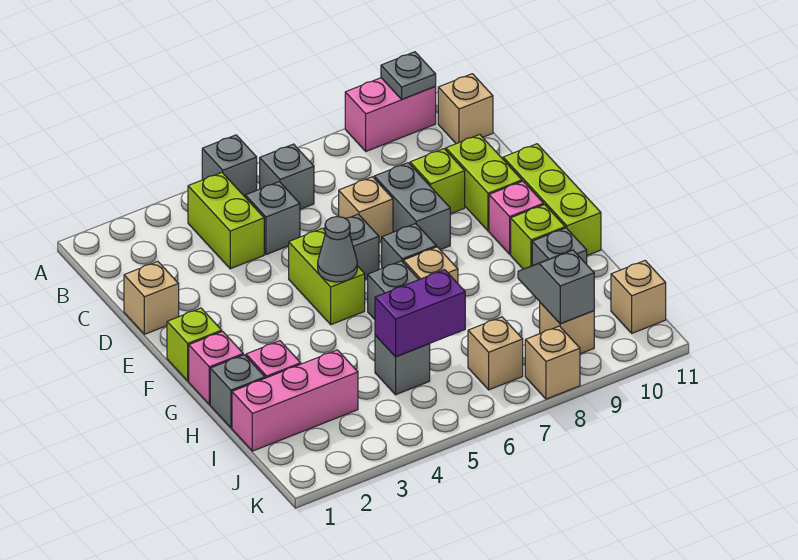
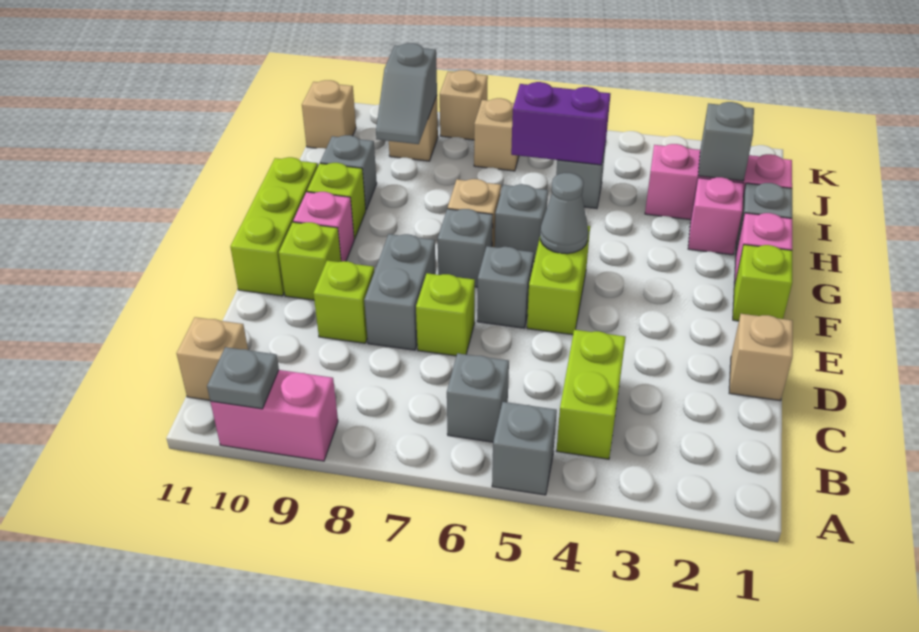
grey brick C5 level 1 -> grey brick I2 level 2
tan brick D7 level 1 -> lime brick D7 level 1
lime brick D10:E10 level 1 -> lime brick E10 level 1

